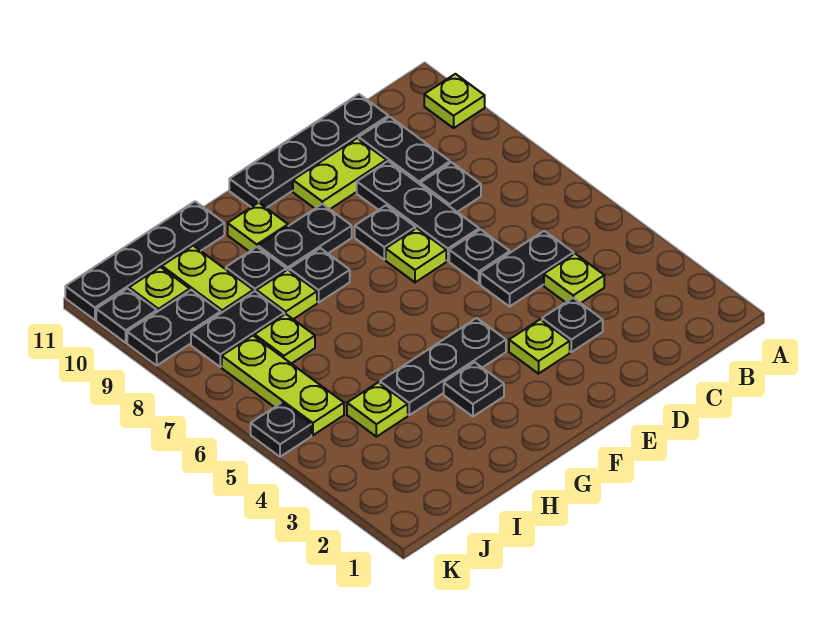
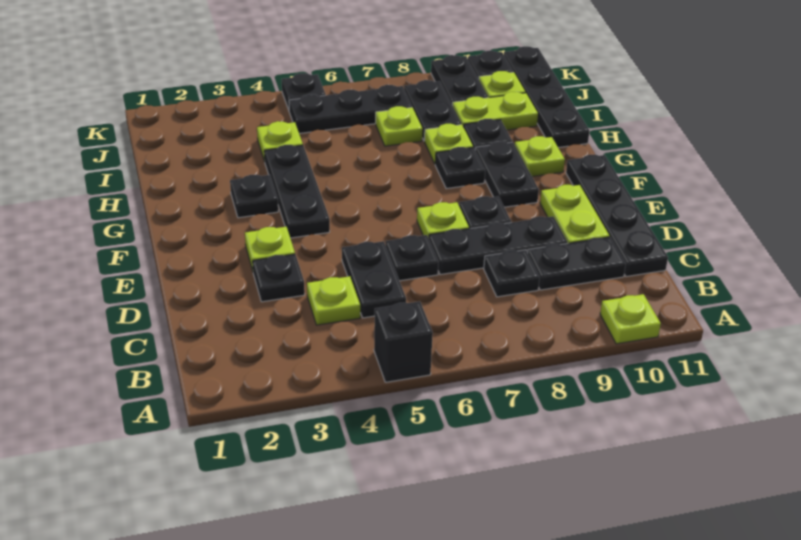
none -> black brick A5 level 1
lime plate J5:J7 level 1 -> black plate J5:J7 level 1

